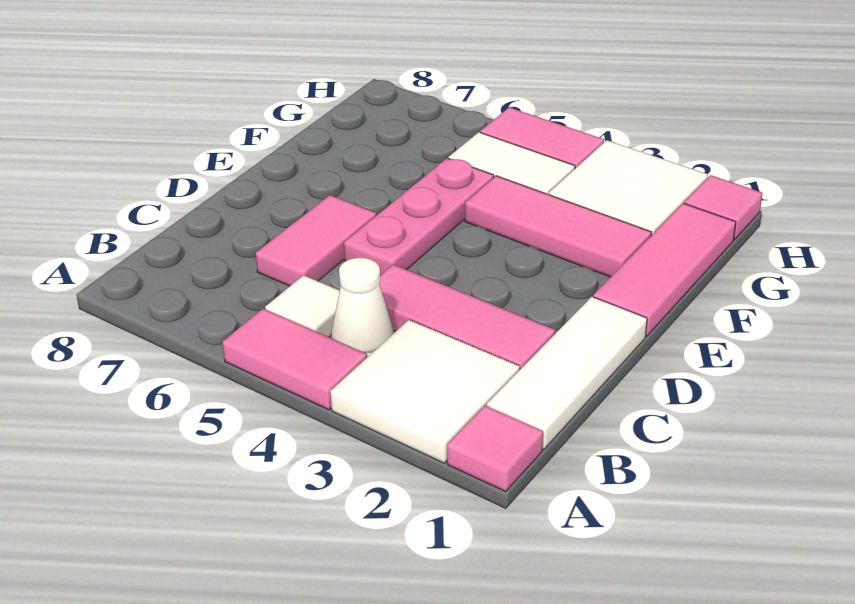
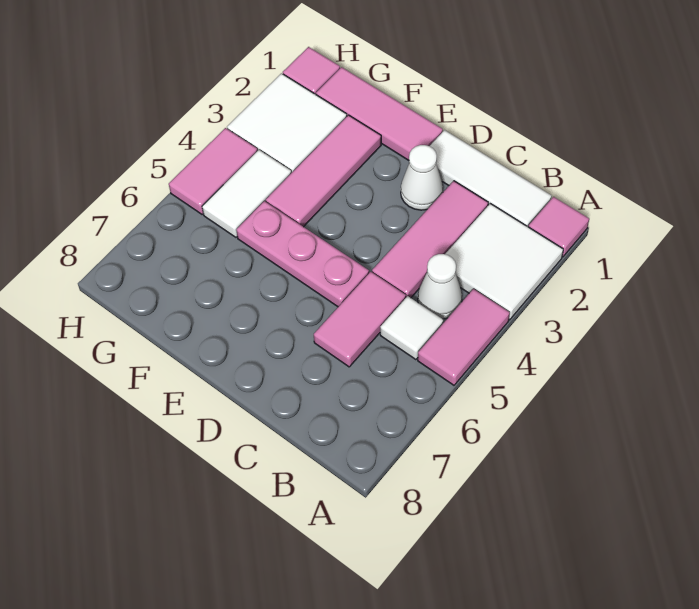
pink tile C6:D6 level 1 -> pink tile C5:C6 level 1
none -> white cone D2 level 1

